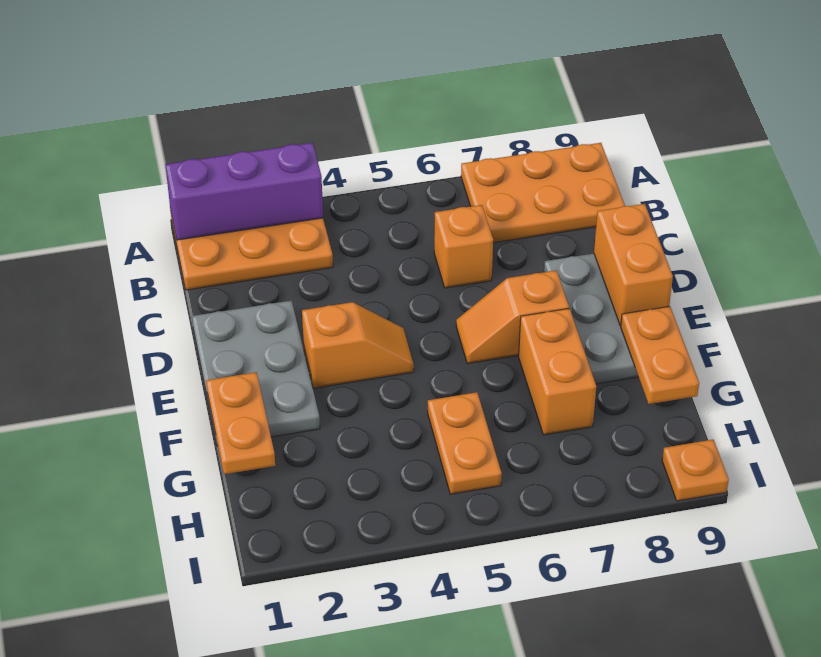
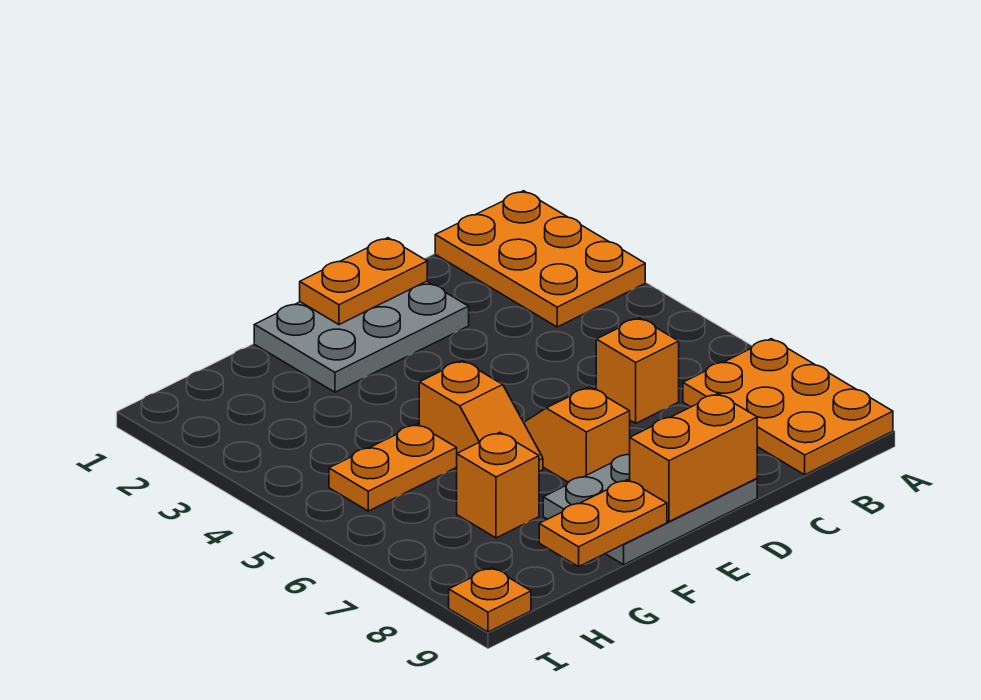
purple brick A1:A3 level 2 -> none
orange slope E3:E4 level 1 top 3 -> orange slope F5:F6 level 1 top 5
orange plate F1:G1 level 2 -> orange plate D1:E1 level 2
orange brick F7:G7 level 1 -> orange brick G7 level 1

